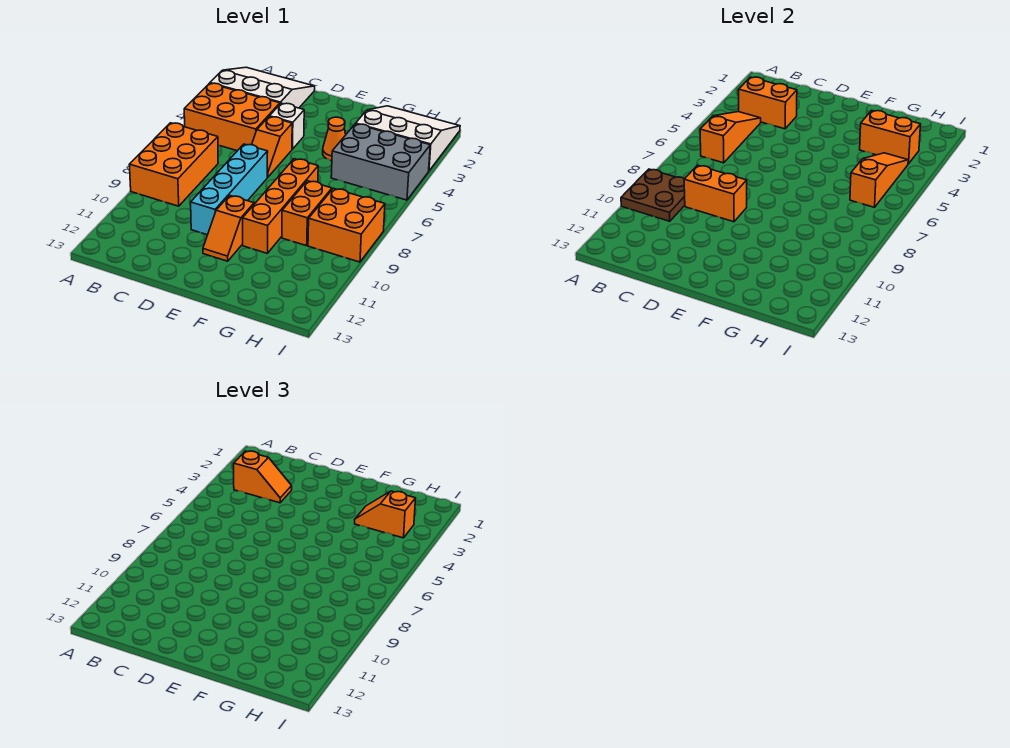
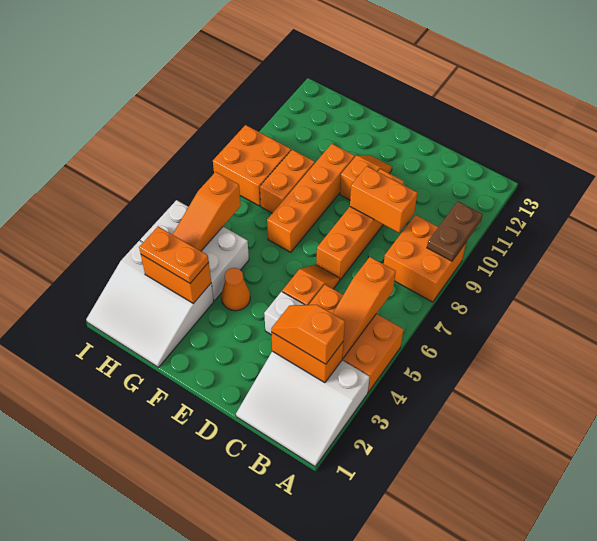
orange brick A7:B9 level 1 -> orange brick A8:B9 level 1
brown plate A9:B10 level 2 -> brown plate A9:A10 level 2
cyan brick D7:D10 level 1 -> orange brick D7:D10 level 1
orange slope G3:H3 level 3 top H -> orange plate G3:H3 level 3
grey brick G4:I5 level 1 -> white brick G4:I5 level 1

